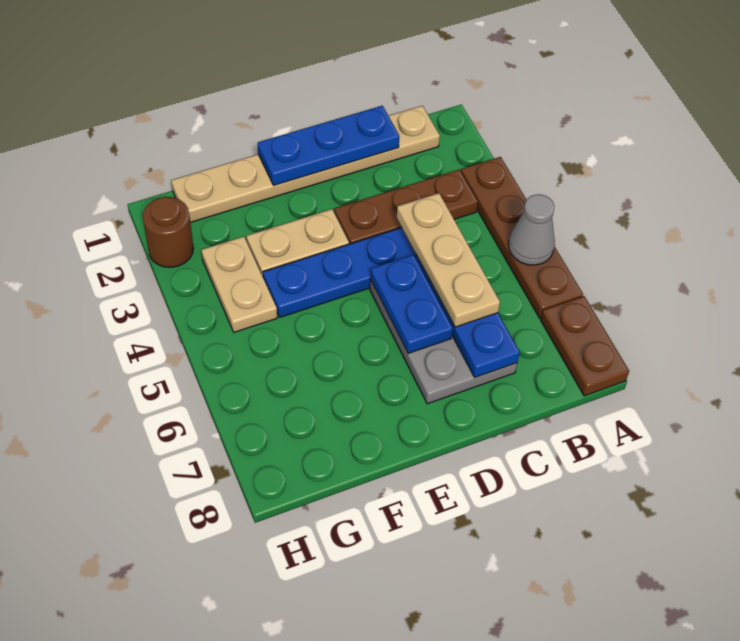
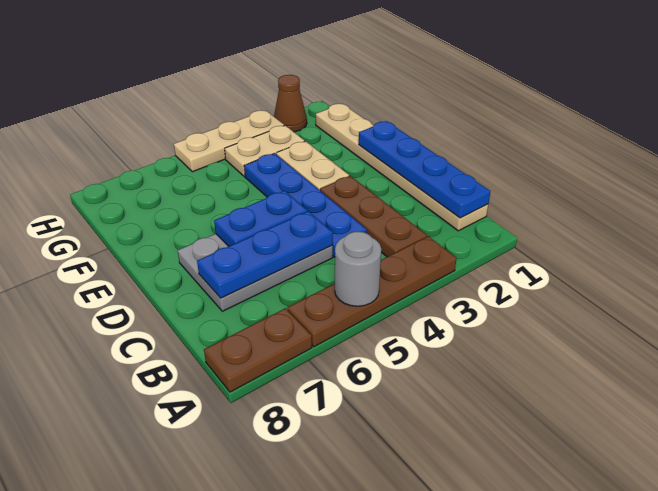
grey cone A5 level 2 -> grey round brick A5 level 2
blue plate C1:E1 level 2 -> blue plate B1:E1 level 2
tan plate C4:C6 level 3 -> tan plate H3:H5 level 1
brown round brick H2 level 1 -> brown cone H2 level 1

